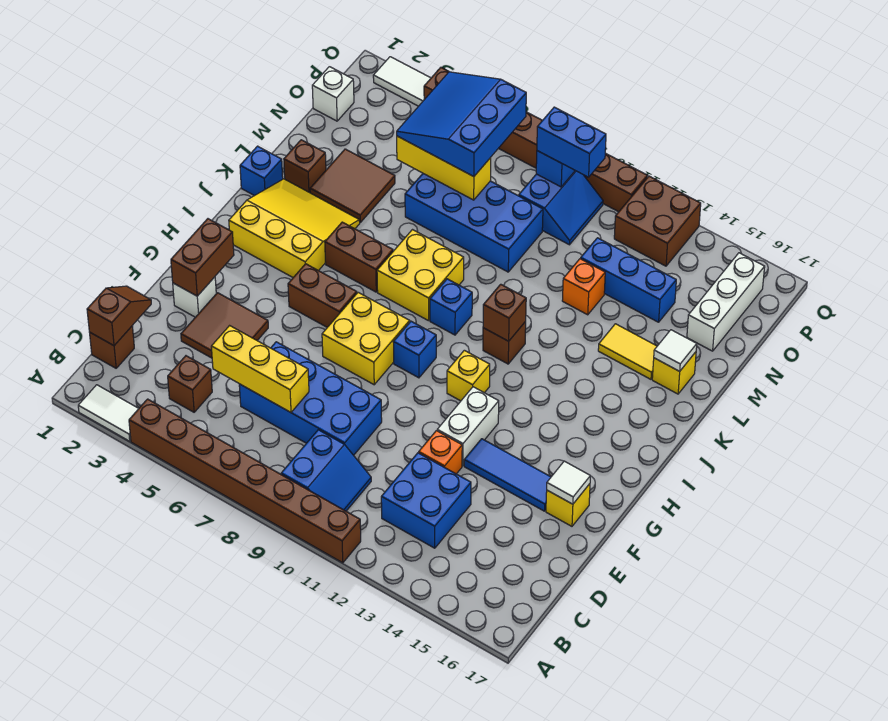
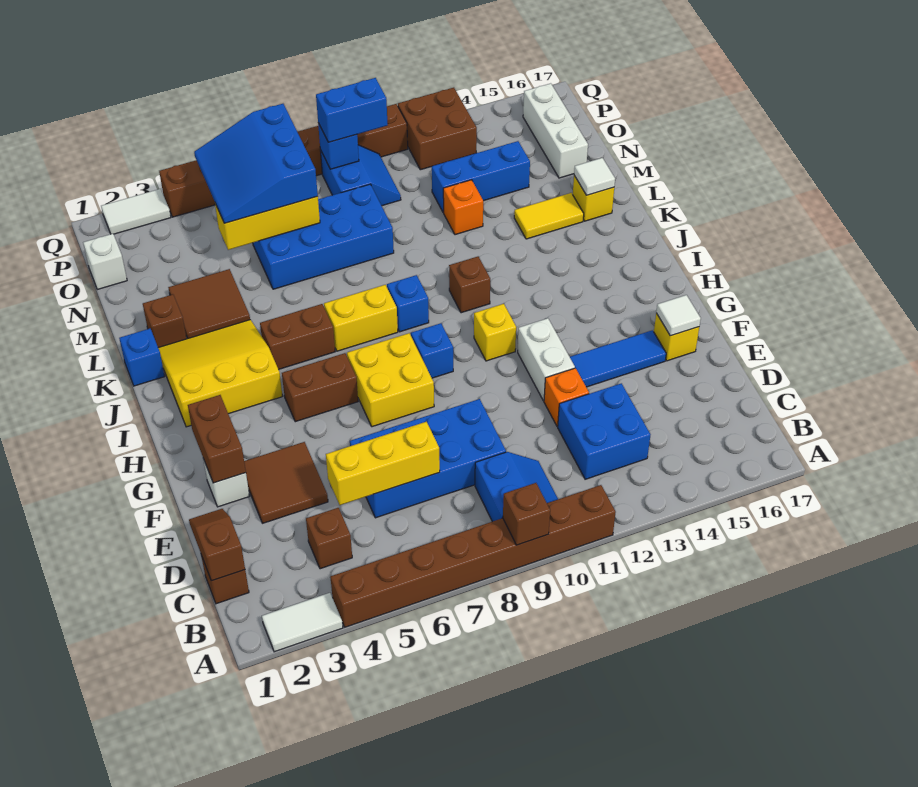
yellow brick J7:K8 level 1 -> yellow brick J7:J8 level 1
brown brick J11 level 2 -> brown brick A9 level 2

